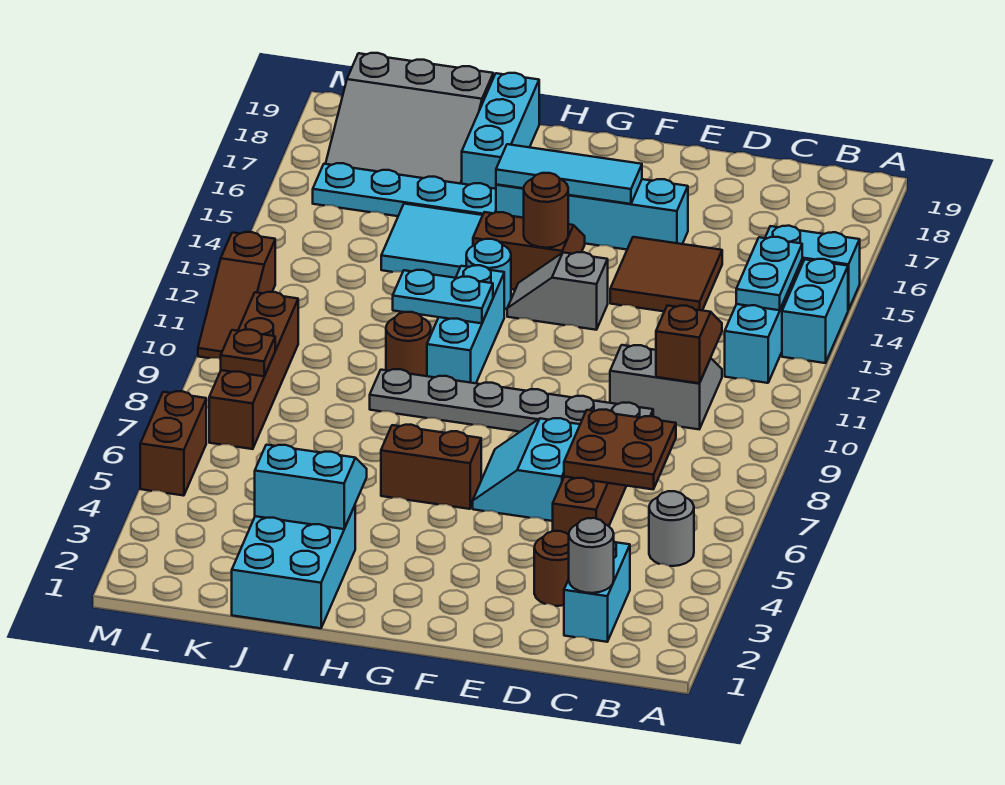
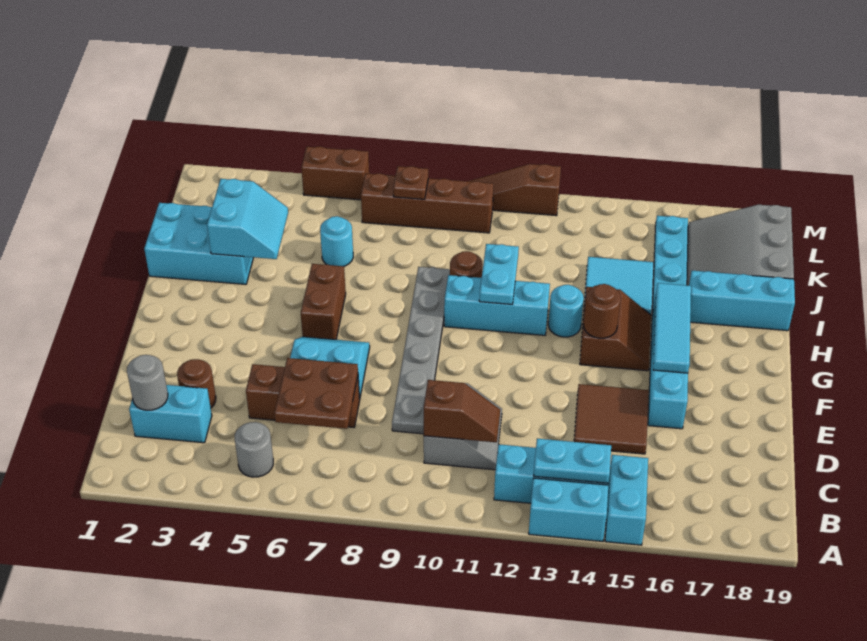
grey slope F13:G13 level 1 top F -> none
none -> cyan round brick J6 level 1

